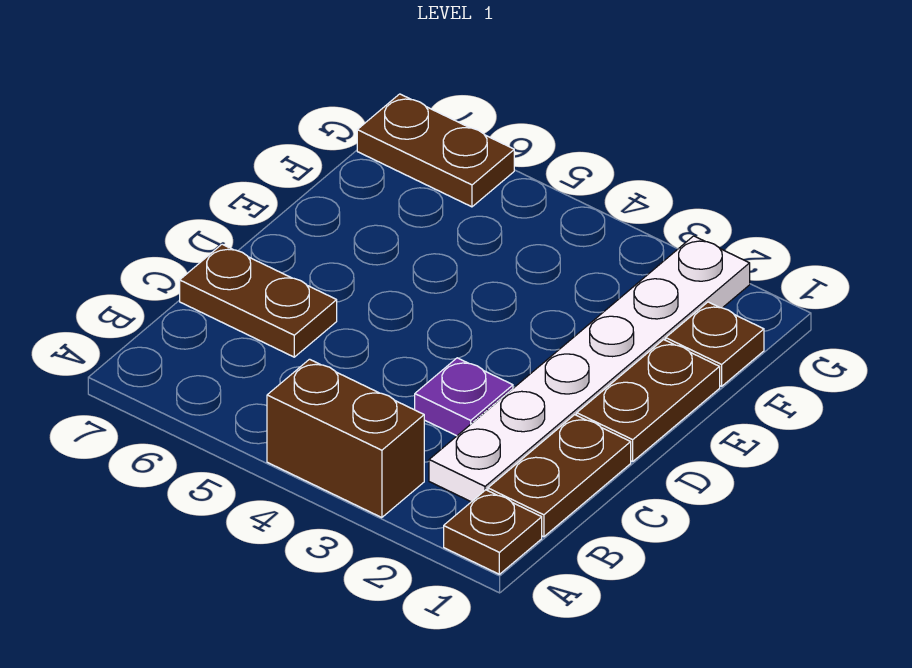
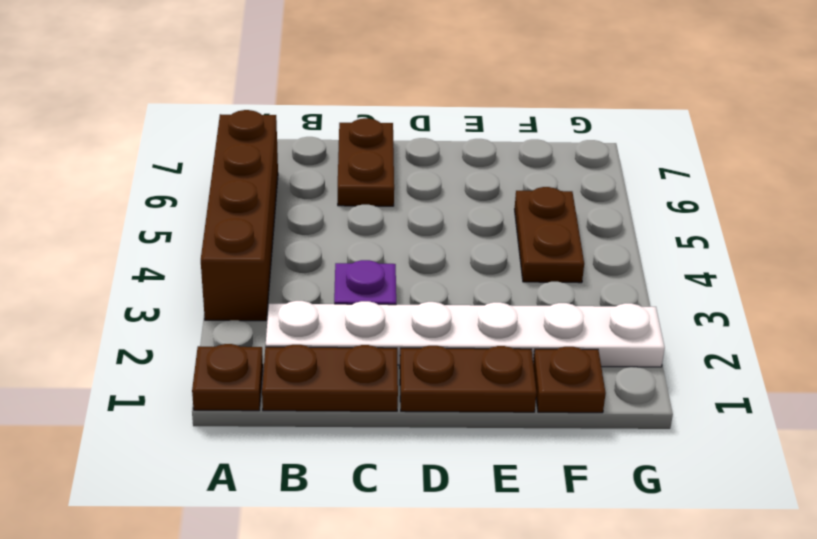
brown brick A3:A4 level 1 -> brown brick A3:A6 level 1
brown plate G6:G7 level 1 -> brown plate F4:F5 level 1

